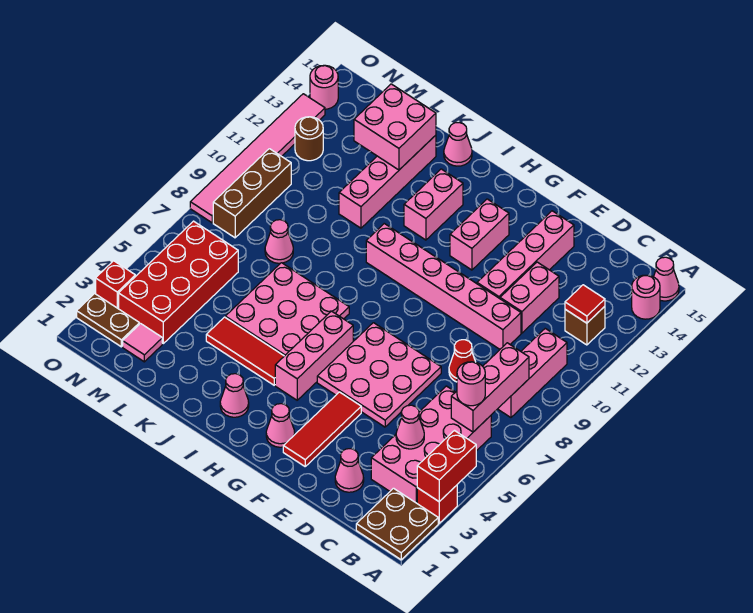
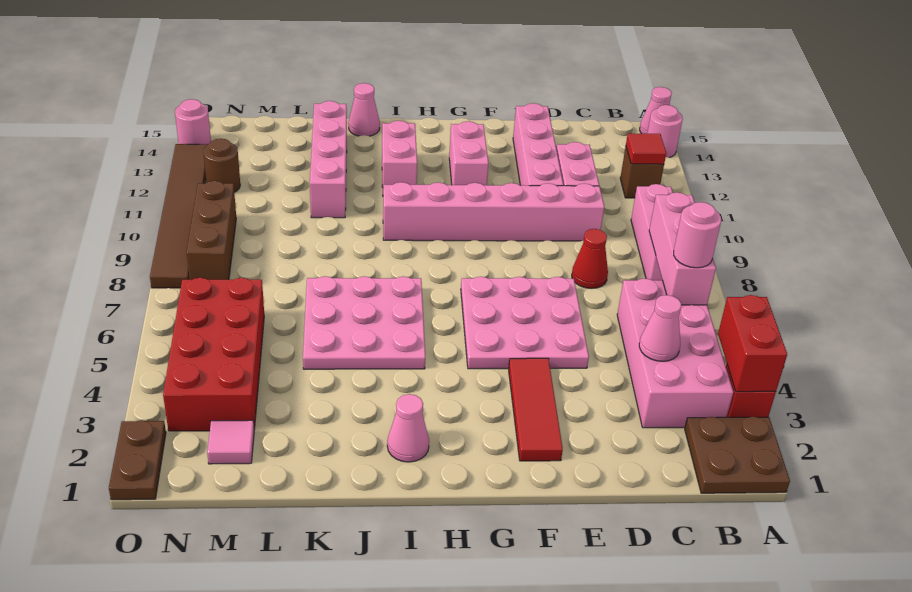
pink cone D2 level 1 -> none
pink cone G2 level 1 -> none
pink brick H4:H6 level 1 -> none
red tile I4:K4 level 1 -> none
pink brick K13:L14 level 2 -> none
pink cone L8 level 1 -> none
brown plate N2:O2 level 1 -> brown plate O1:O2 level 1
red brick O3 level 1 -> none
pink tile O8:O13 level 1 -> brown tile O8:O13 level 1

